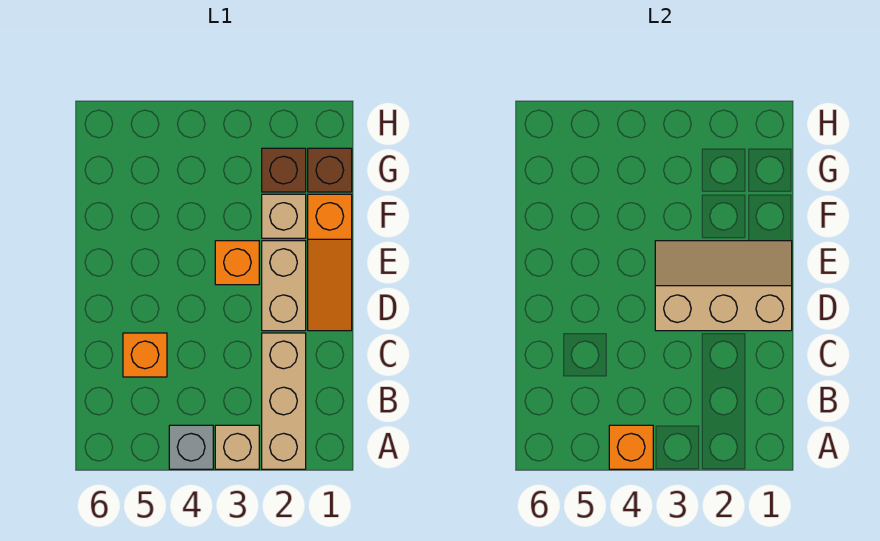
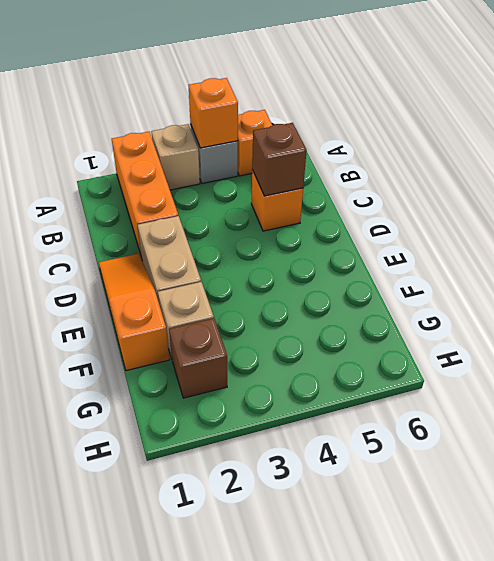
tan brick A2:C2 level 1 -> orange brick A2:C2 level 1
tan slope D1:E3 level 2 top D -> none
orange brick E3 level 1 -> orange brick A5 level 1
brown brick G1 level 1 -> brown brick C5 level 2

